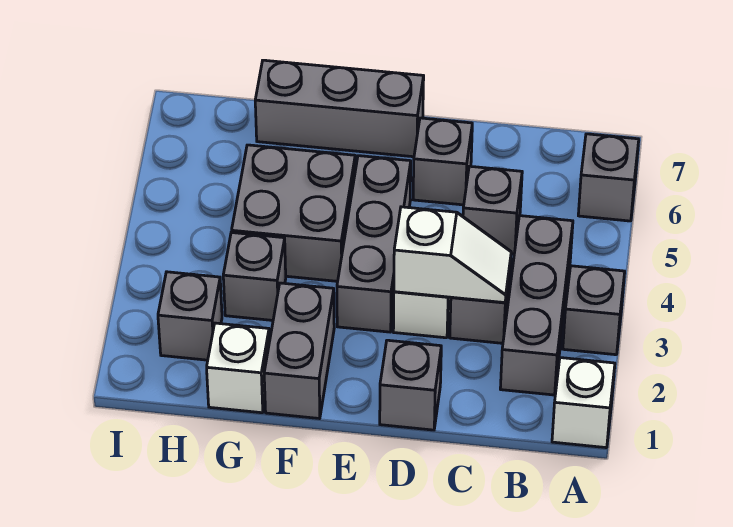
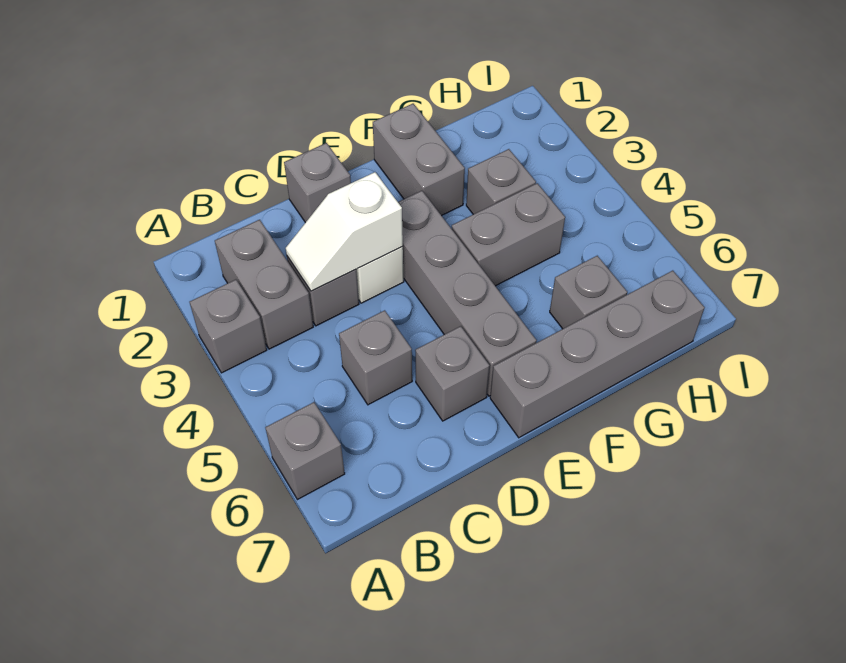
white brick A1 level 1 -> none
grey brick B2:B4 level 1 -> grey brick B2:B3 level 1
grey brick E3:E5 level 1 -> grey brick E3:E6 level 1
grey brick E7:G7 level 1 -> grey brick E7:H7 level 1
grey brick F4:G5 level 1 -> grey brick F4:G4 level 1
white brick G1 level 1 -> none
grey brick H2 level 1 -> grey brick G6 level 1

